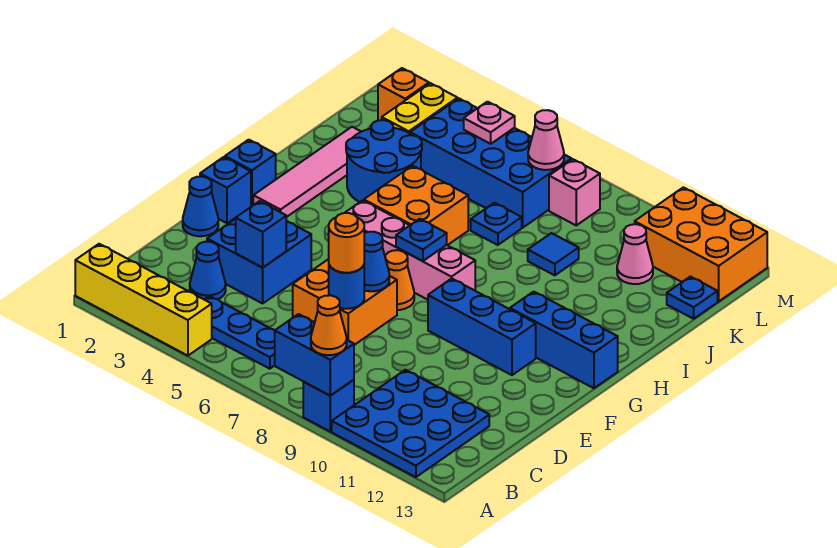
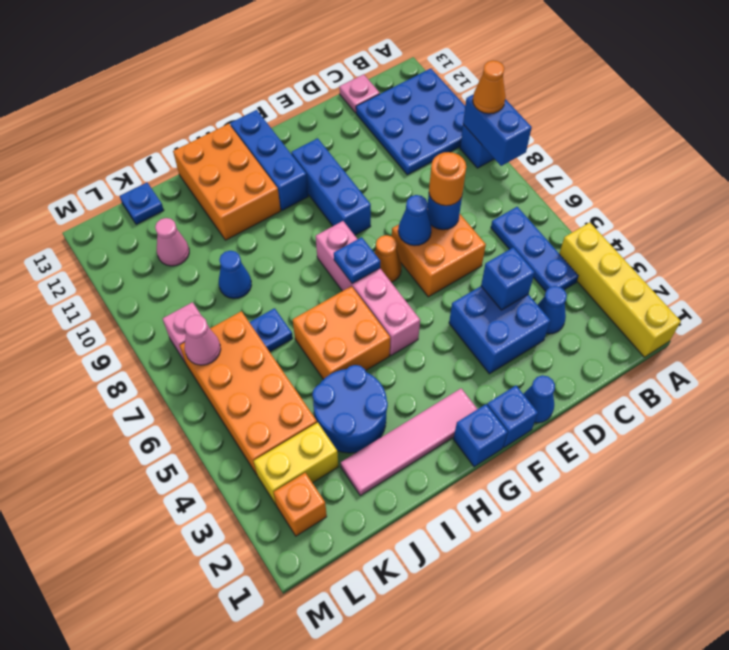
blue tile J9 level 1 -> blue cone J9 level 1
blue brick K4:L7 level 1 -> orange brick K4:L7 level 1
pink plate L5 level 2 -> pink plate C13 level 1
orange brick L11:M13 level 1 -> orange brick H11:I13 level 1

